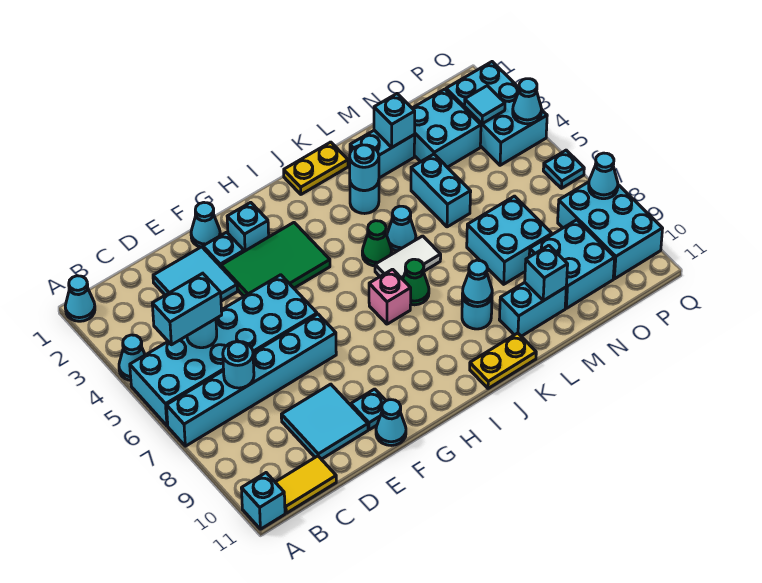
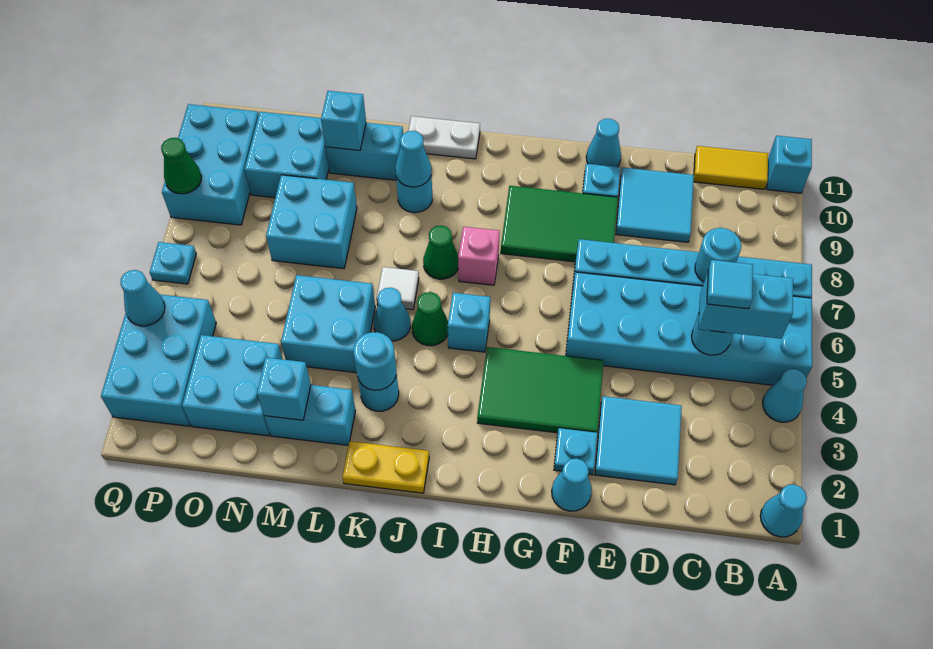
none -> green tile F8:H9 level 1
cyan brick G2 level 1 -> cyan brick I5 level 1
white tile J6:K6 level 1 -> white tile K6 level 1
yellow plate J11:K11 level 1 -> white plate J11:K11 level 1
cyan brick M4:M5 level 1 -> cyan brick L4:M5 level 1
cyan tile P3 level 2 -> cyan tile C5 level 4
cyan cone Q8 level 2 -> green cone Q8 level 2

